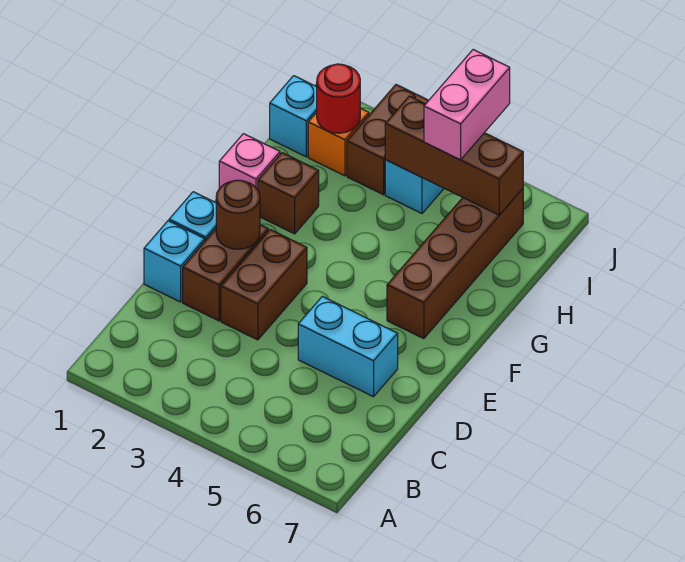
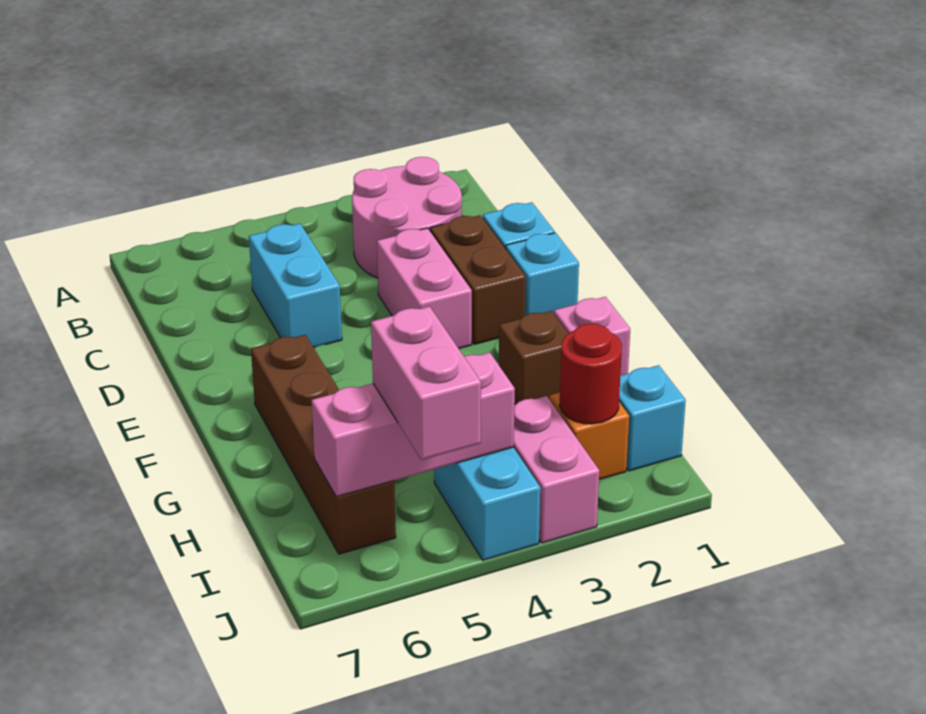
none -> pink round brick B2:C3 level 1
brown brick D3:E3 level 1 -> pink brick D3:E3 level 1
cyan brick D5:D6 level 1 -> cyan brick C5:D5 level 1
brown round brick E2 level 2 -> none
brown brick I3:J3 level 1 -> pink brick I3:J3 level 1
brown brick I4:I6 level 2 -> pink brick I4:I6 level 2

